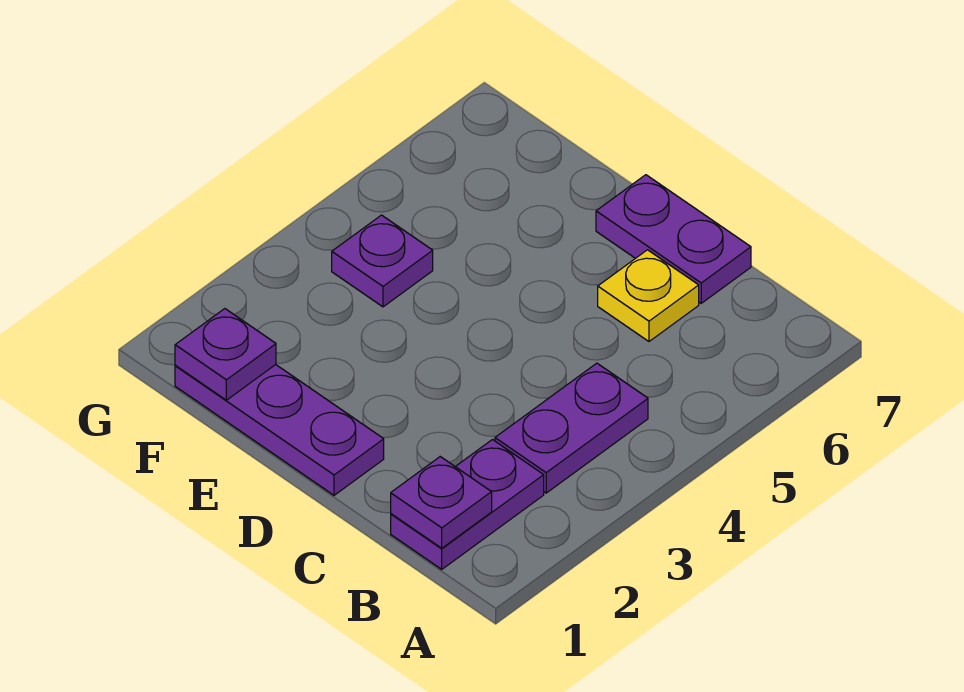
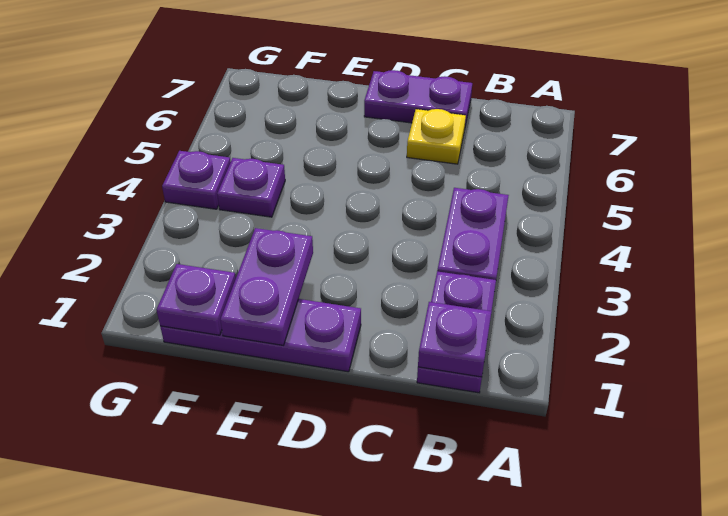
none -> purple plate E1:E2 level 2
none -> purple plate G4 level 1

